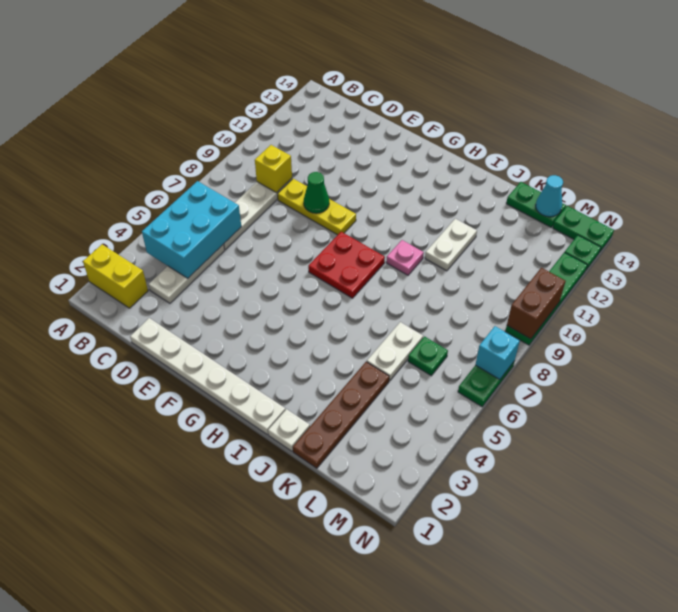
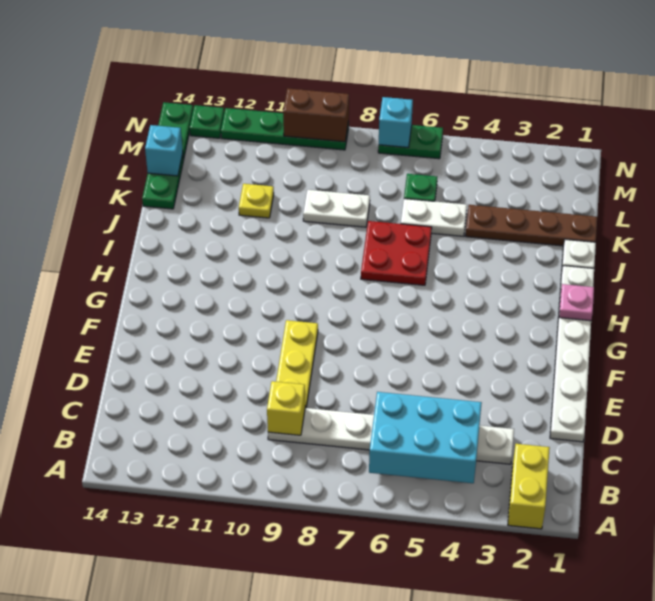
green cone E9 level 2 -> none
red plate G7:H8 level 1 -> red plate I6:J7 level 1
pink plate I9 level 1 -> pink plate H1 level 2
white plate J10:J11 level 1 -> white plate K8:K9 level 1
none -> yellow plate K11 level 1
cyan cone L14 level 2 -> cyan brick L14 level 2

